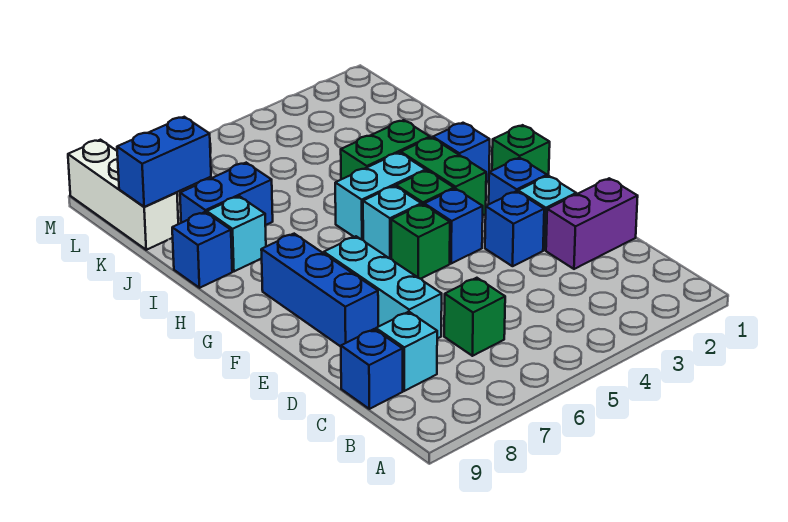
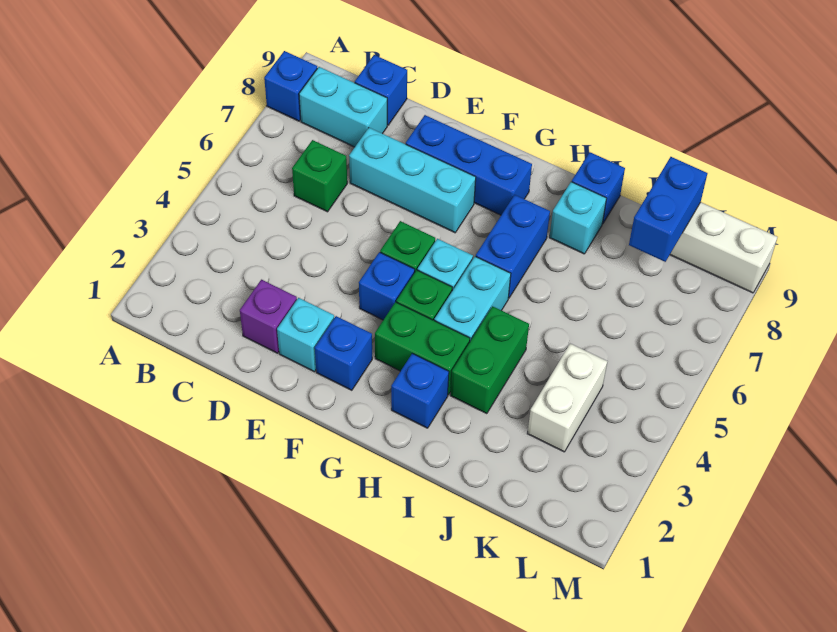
cyan brick C8 level 1 -> cyan brick B8:C8 level 1
purple brick D1:D2 level 1 -> purple brick D2 level 1
blue brick E3 level 1 -> blue brick A8 level 1
green brick G1 level 1 -> none
blue brick J7:J8 level 1 -> blue brick H6:H7 level 1
none -> white brick K3:K4 level 1

